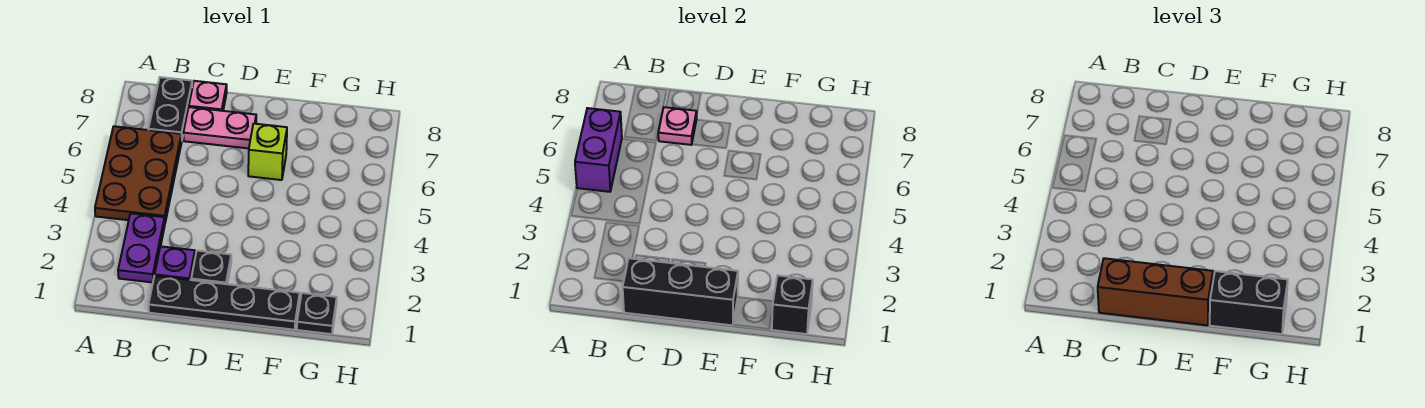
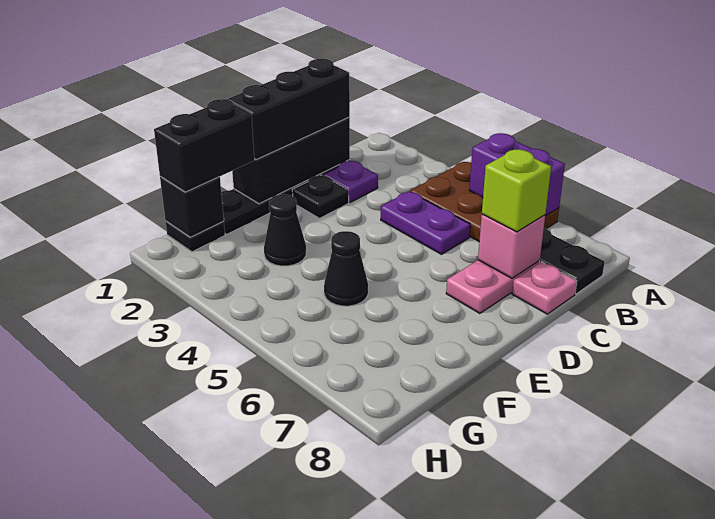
purple plate B2:B3 level 1 -> purple plate C4:C5 level 1
brown brick C1:E1 level 3 -> black brick C1:E1 level 3
pink plate C7 level 2 -> pink brick C7 level 2
lime brick E6 level 1 -> lime brick C7 level 3
none -> black cone F3 level 1
none -> black cone F5 level 1

